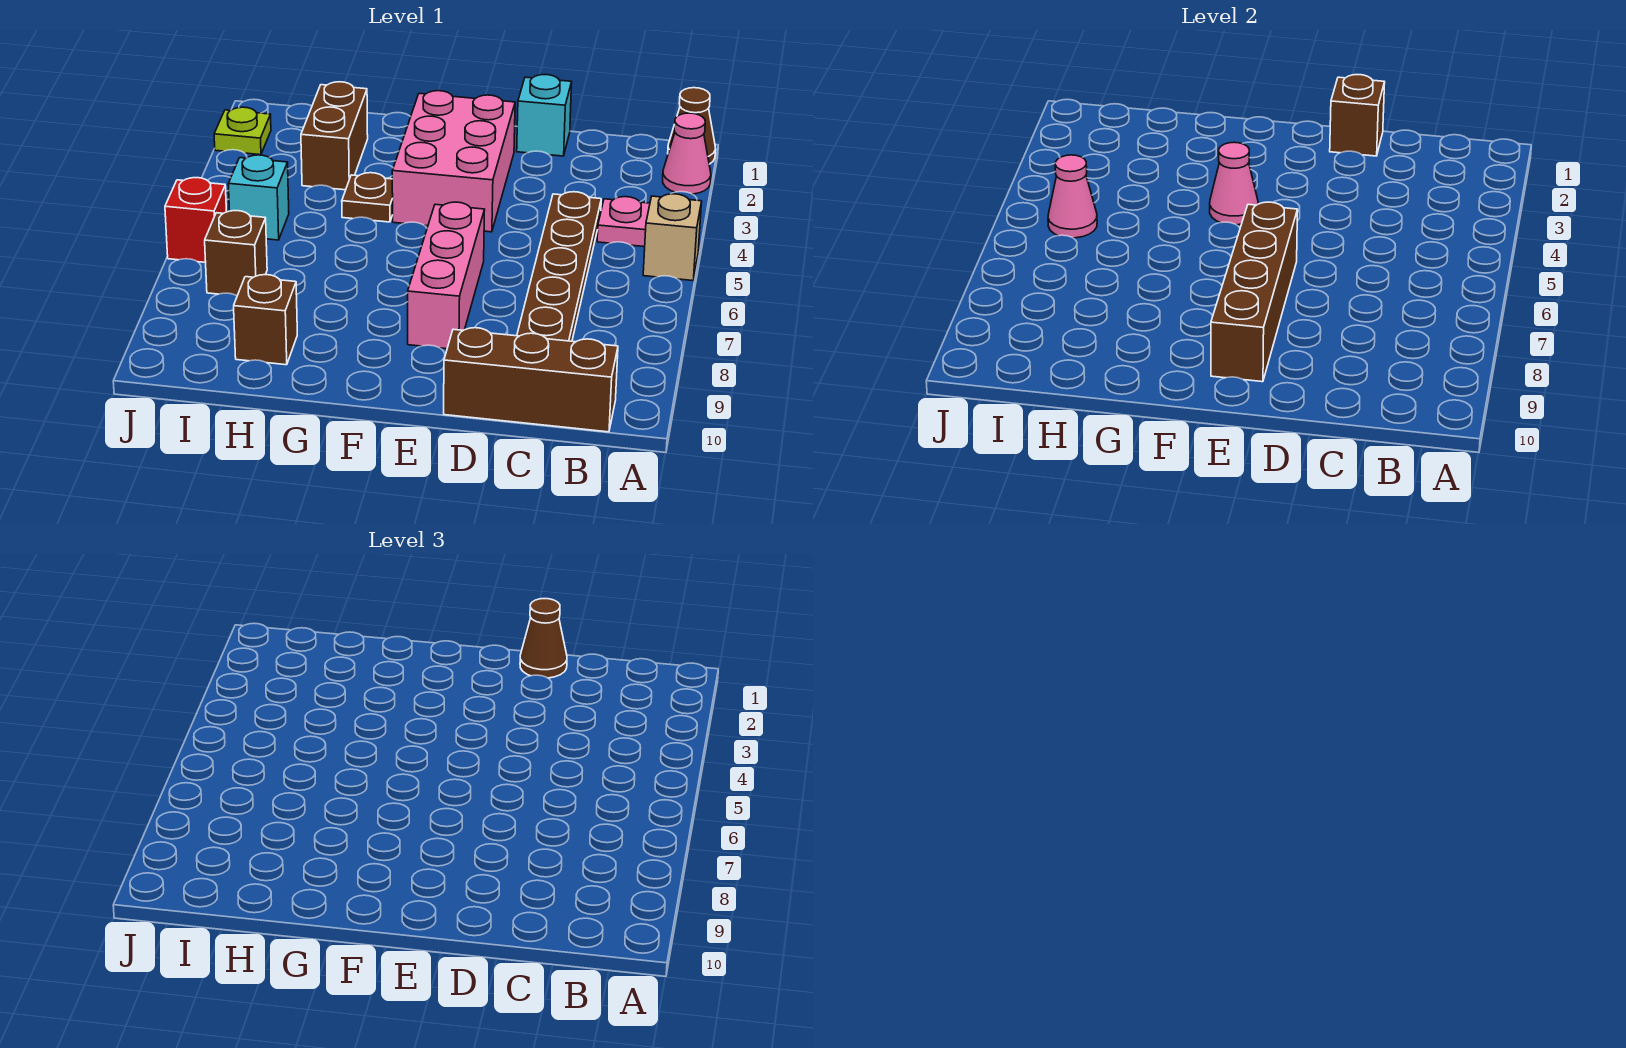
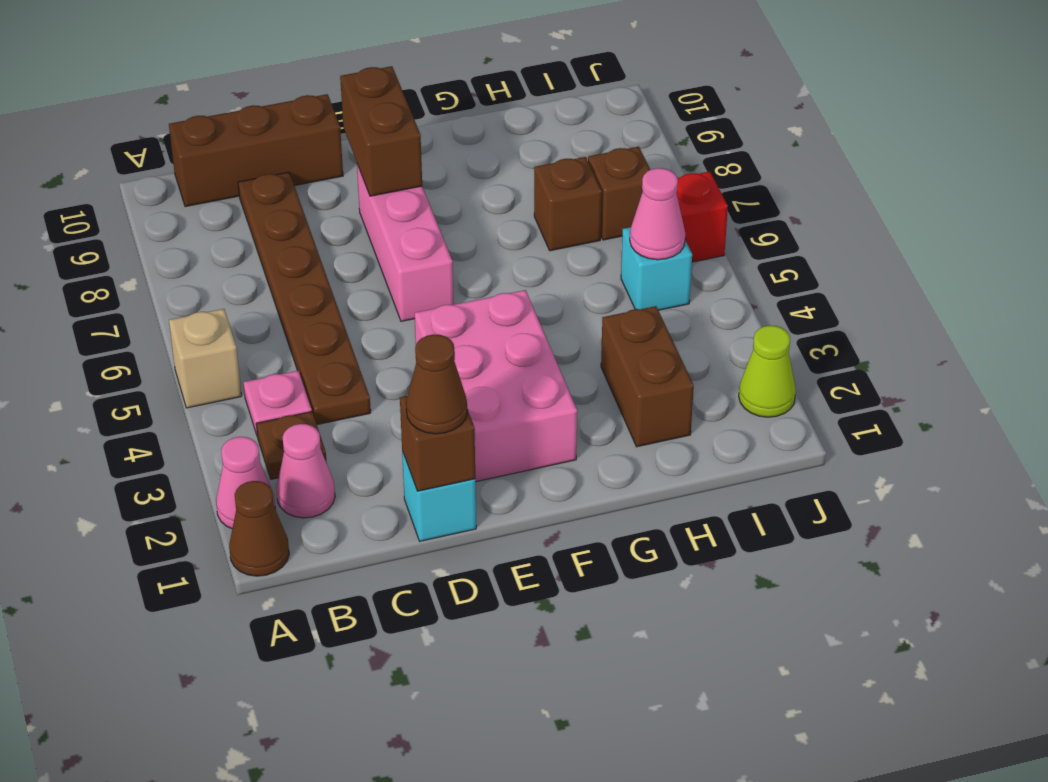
brown brick E6:E9 level 2 -> brown brick E8:E9 level 2
pink cone F4 level 2 -> pink cone B2 level 1
brown plate G4 level 1 -> brown plate B3 level 1
brown brick H9 level 1 -> brown brick H7 level 1
lime plate J2 level 1 -> lime cone J2 level 1

